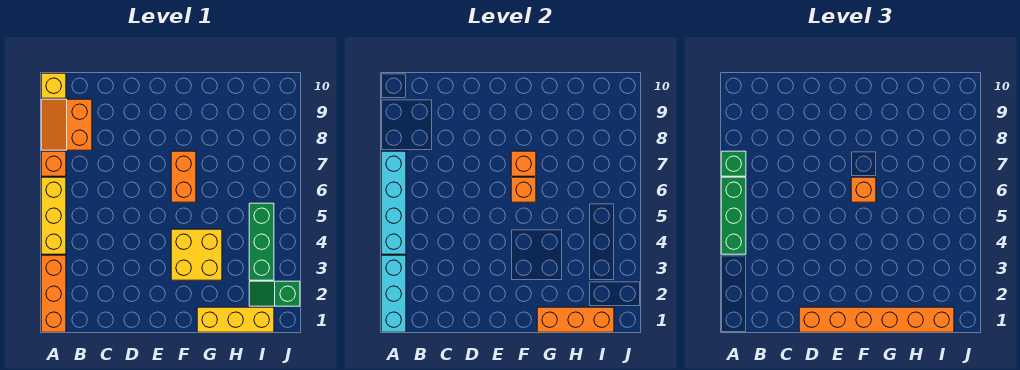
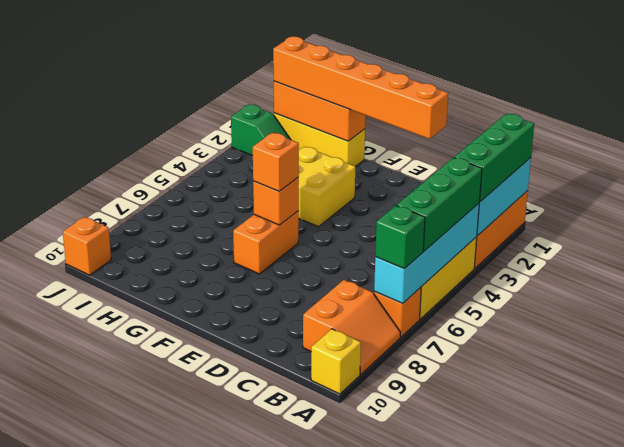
orange brick F7 level 2 -> orange brick J10 level 1
green brick I3:I5 level 1 -> green brick A1:A3 level 3

